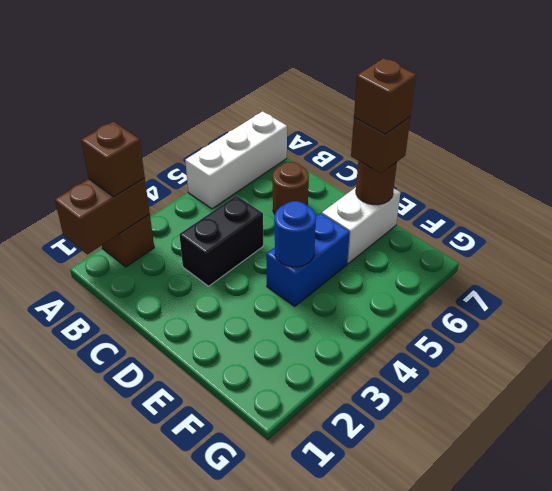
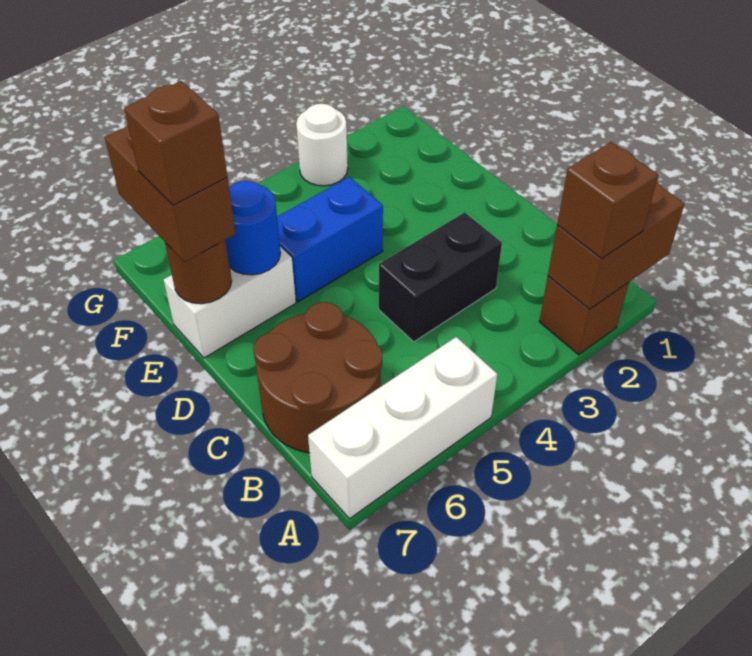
brown round brick C6 level 1 -> brown round brick B6:C7 level 1
blue round brick E4 level 2 -> blue round brick E6 level 2
brown brick E7 level 3 -> brown brick E7:F7 level 3
none -> white round brick G3 level 1

